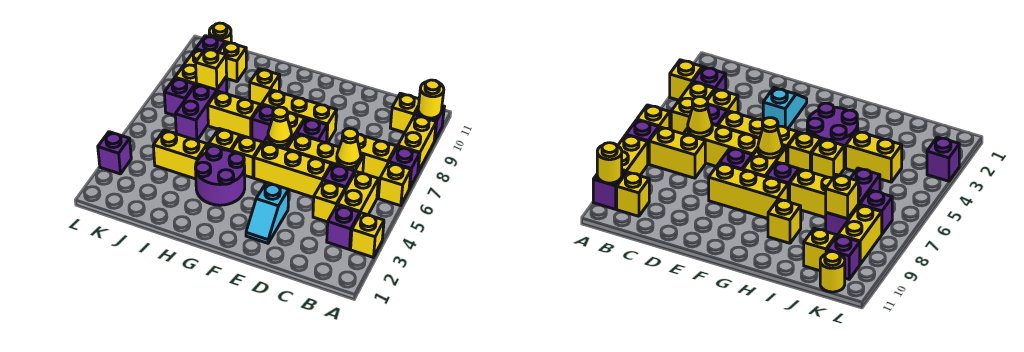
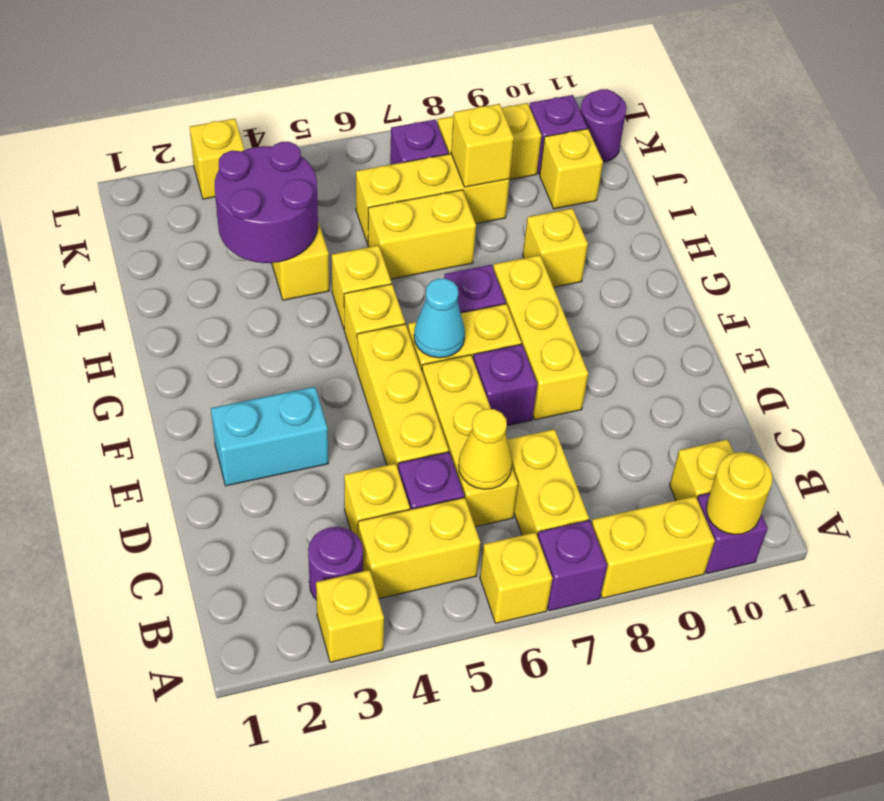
purple brick B3 level 1 -> purple round brick B3 level 1
cyan slope E2:E3 level 1 top 3 -> cyan brick E2:E3 level 1
yellow cone F6 level 2 -> cyan cone F6 level 2
purple round brick G3:H4 level 1 -> purple round brick I3:J4 level 2
yellow brick H7:I7 level 1 -> yellow brick I6:I7 level 1
purple brick J6:J8 level 1 -> yellow brick J6:J8 level 1
yellow round brick K11 level 1 -> purple round brick K11 level 1
purple brick L3 level 1 -> yellow brick L3 level 1

